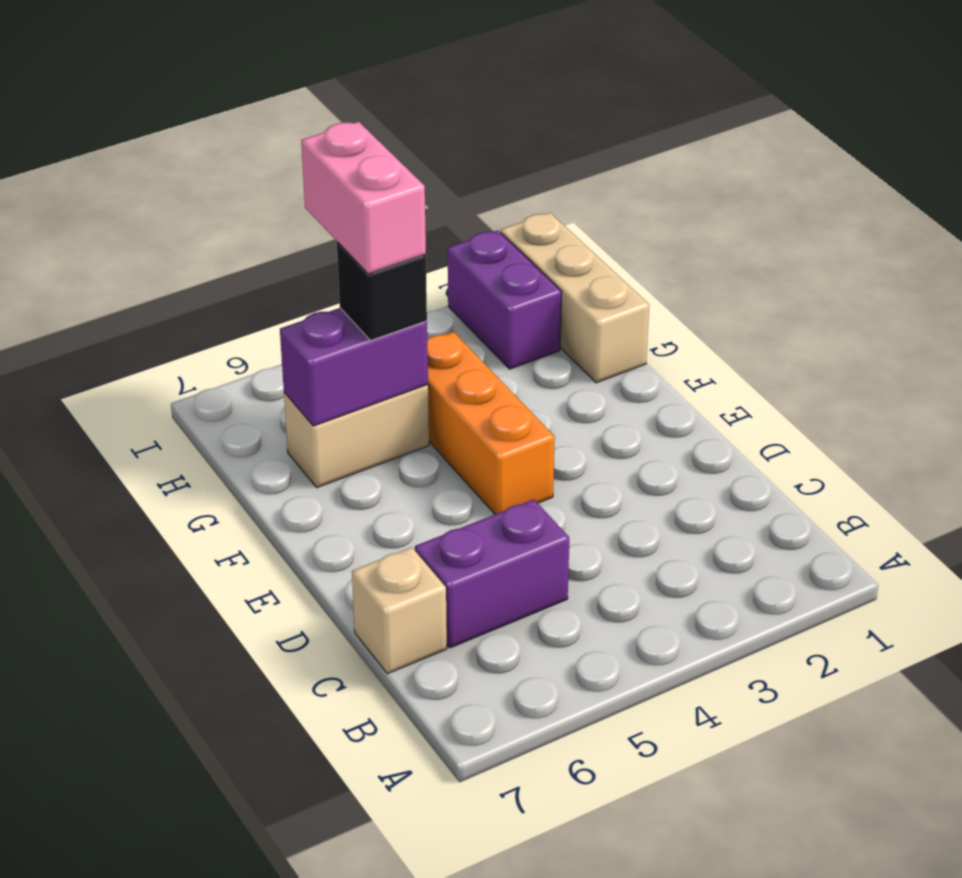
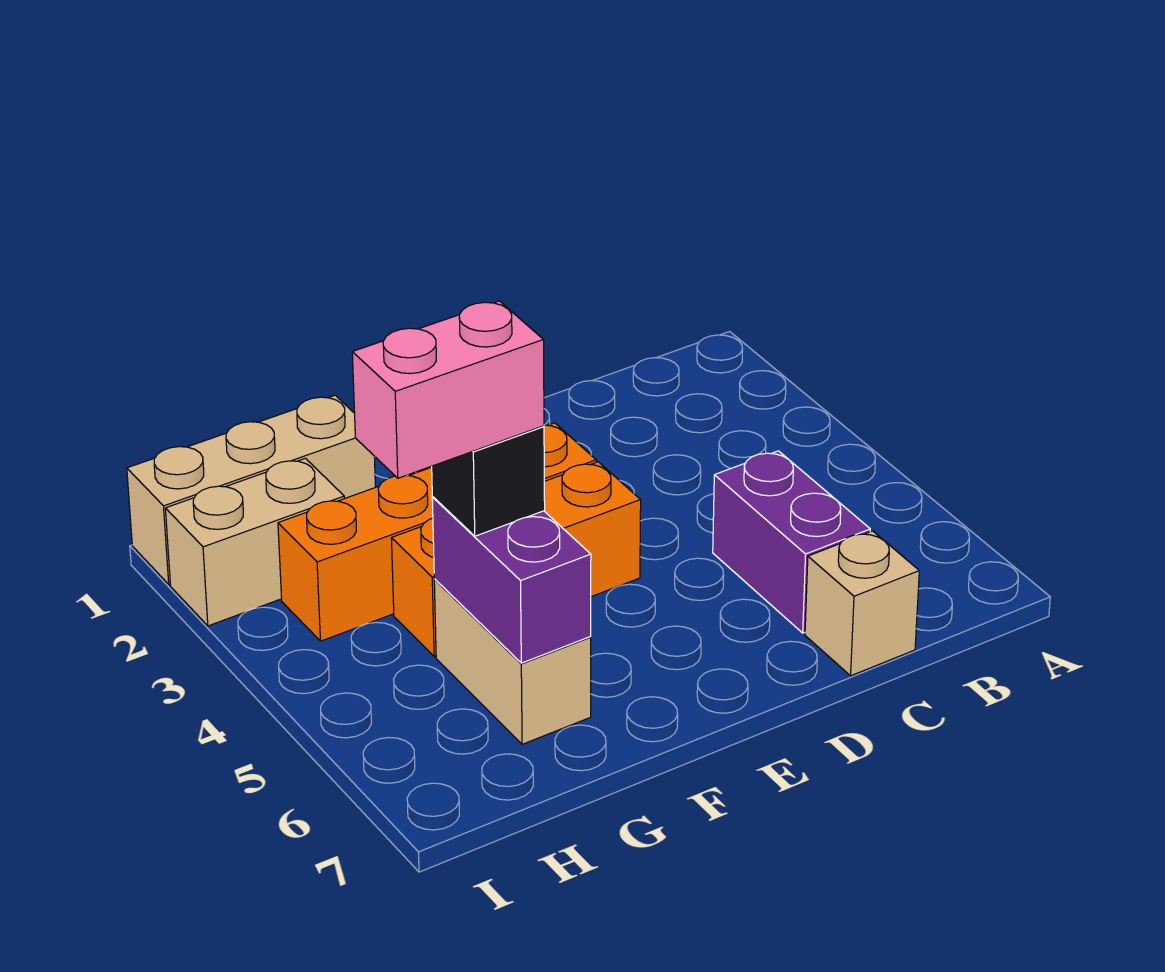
none -> orange brick E3:H3 level 1
purple brick H2:I2 level 1 -> tan brick H2:I2 level 1

